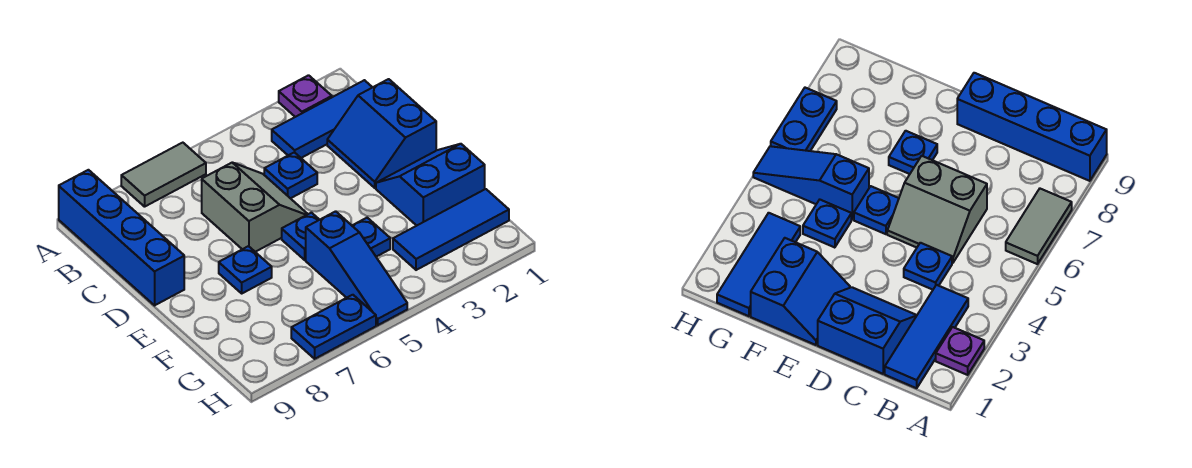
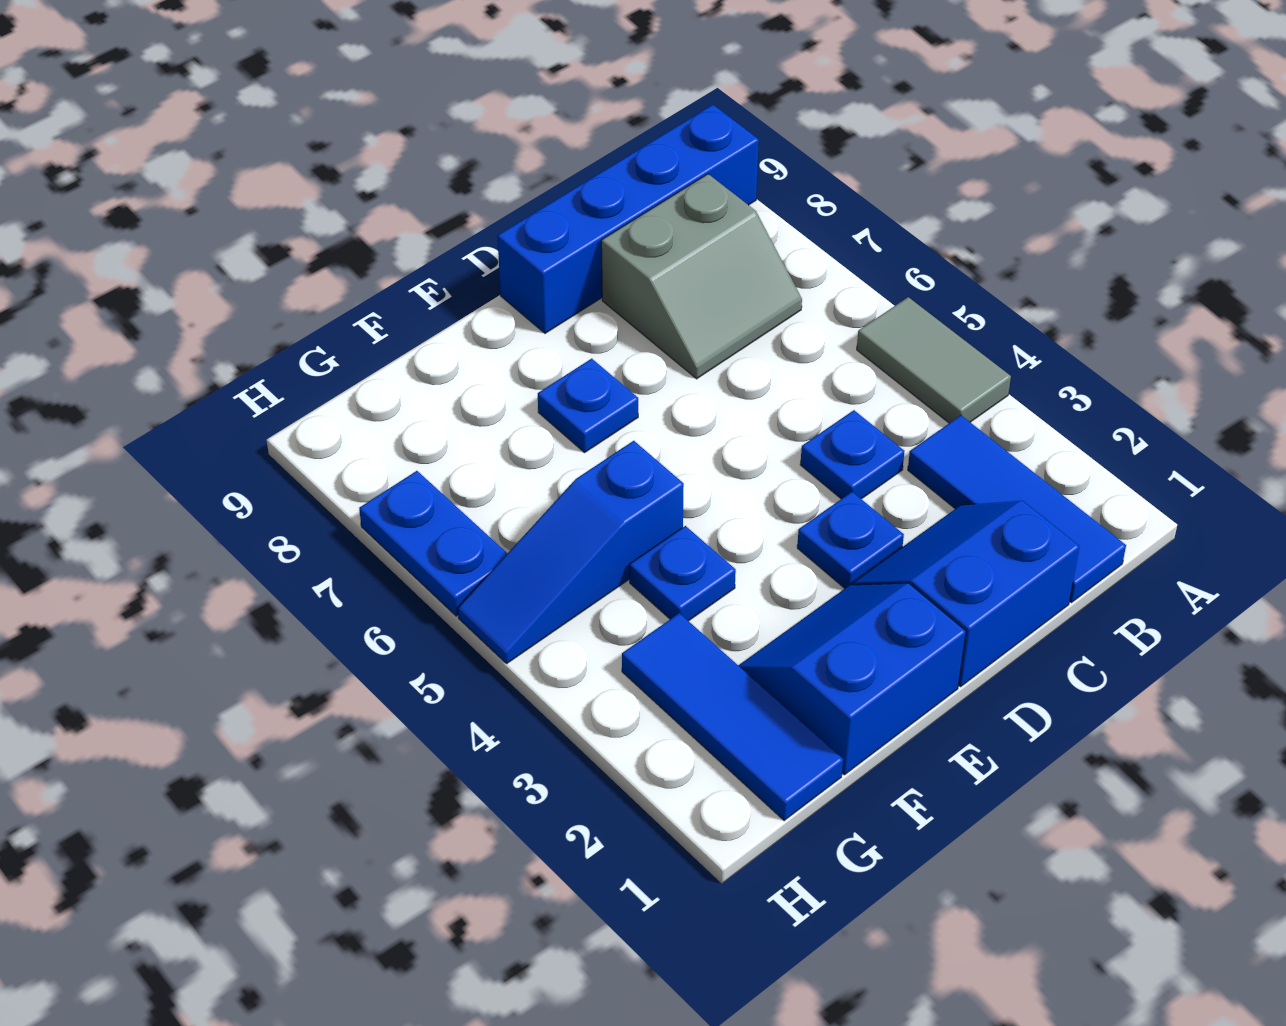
purple plate A2 level 1 -> none
grey tile A6:A7 level 1 -> grey tile A4:A5 level 1
grey slope C5:D6 level 1 top 6 -> grey slope B7:C8 level 1 top 8
blue slope E1:F2 level 1 top F -> blue slope E1:F2 level 1 top 1
blue plate E5 level 1 -> blue plate D3 level 1

